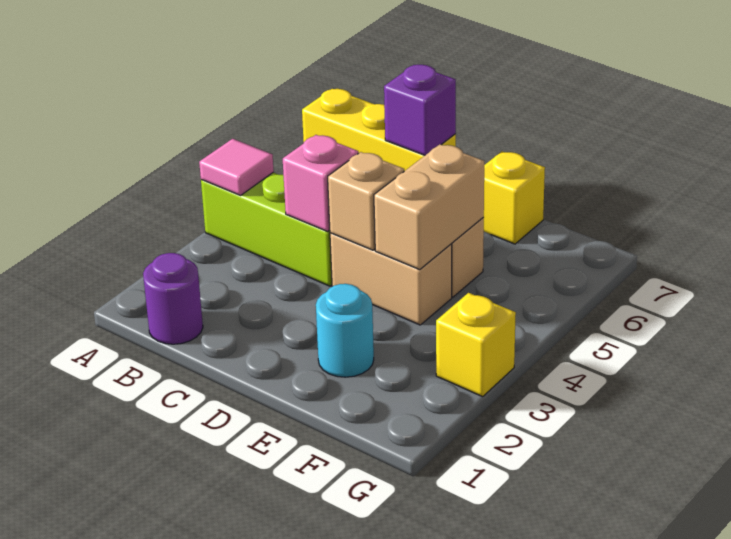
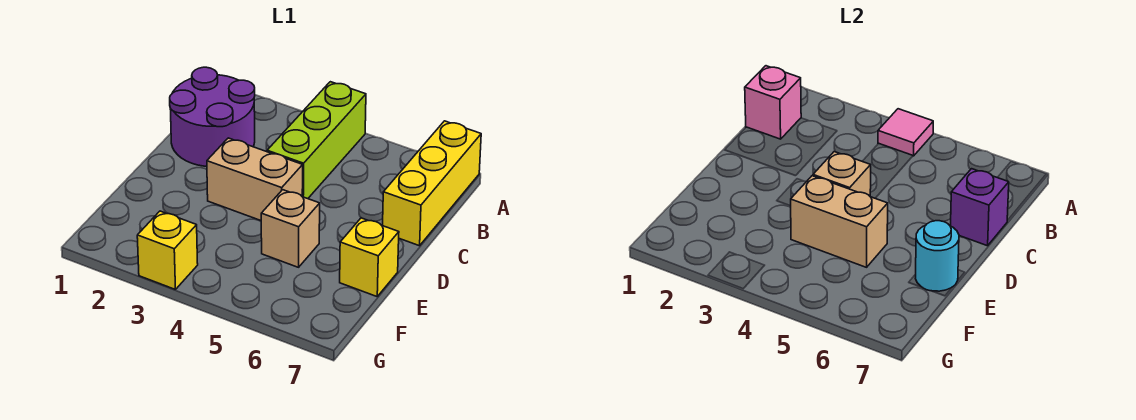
purple round brick B1 level 1 -> purple round brick B1:C2 level 1
pink brick C4 level 2 -> pink brick B1 level 2
tan brick D4:E4 level 1 -> tan brick D3:D4 level 1
cyan round brick E2 level 1 -> cyan round brick E7 level 2

